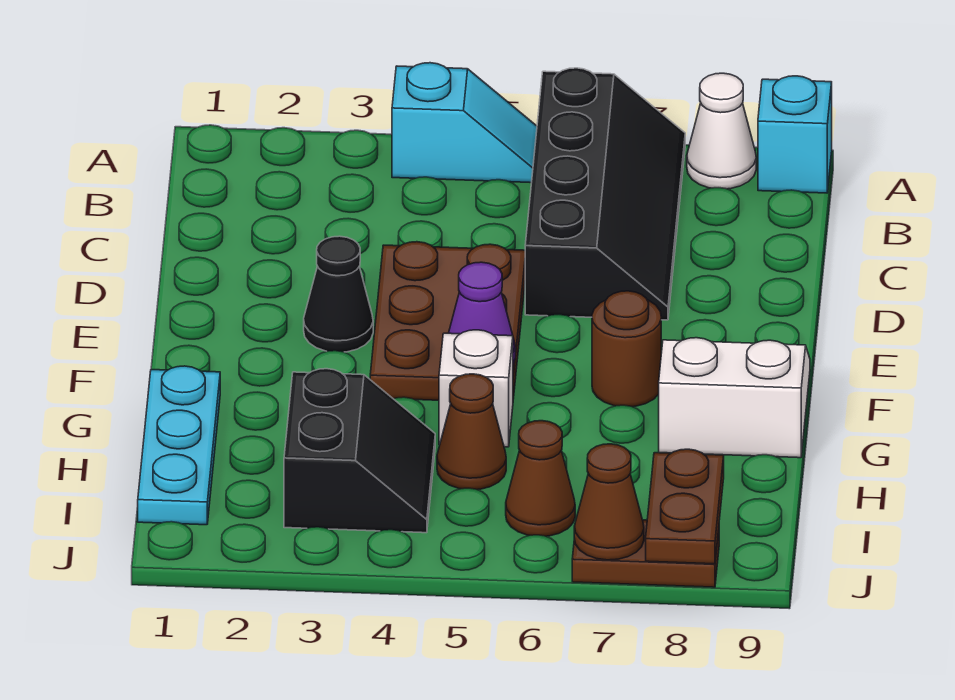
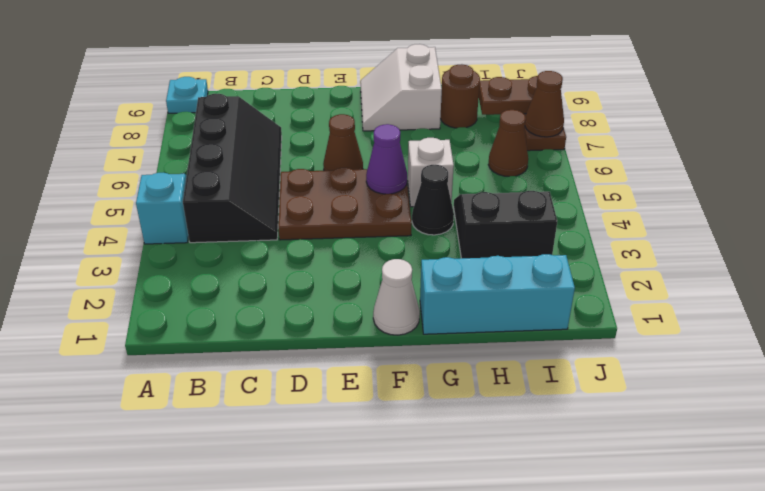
black slope A6:D7 level 1 top 6 -> black slope B4:C7 level 1 top B
white cone A8 level 1 -> white cone F1 level 1
cyan brick A9 level 1 -> cyan plate A9 level 1
black cone E3 level 1 -> black cone G4 level 1
brown round brick F7 level 1 -> brown round brick H8 level 1
cyan plate G1:I1 level 1 -> cyan brick G1:I1 level 1
brown cone H5 level 1 -> brown cone E6 level 1

